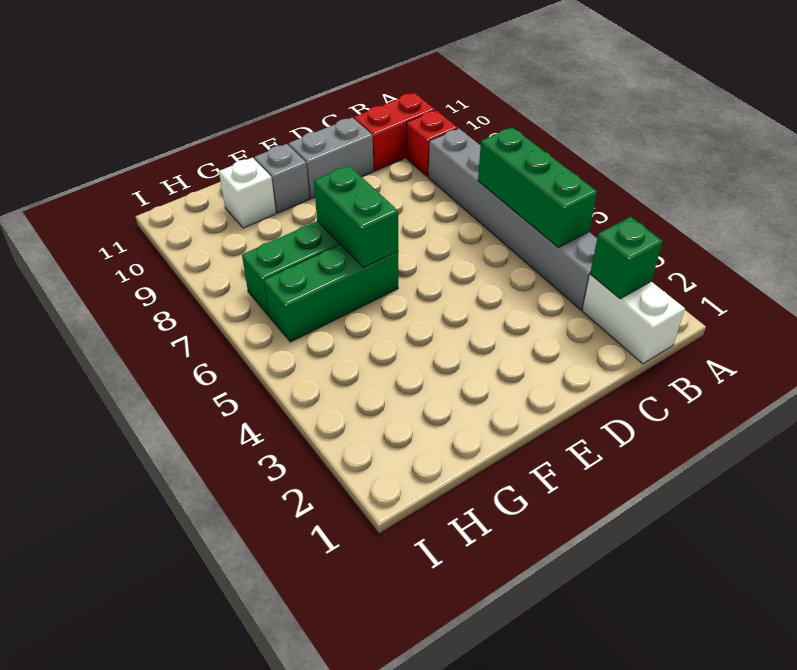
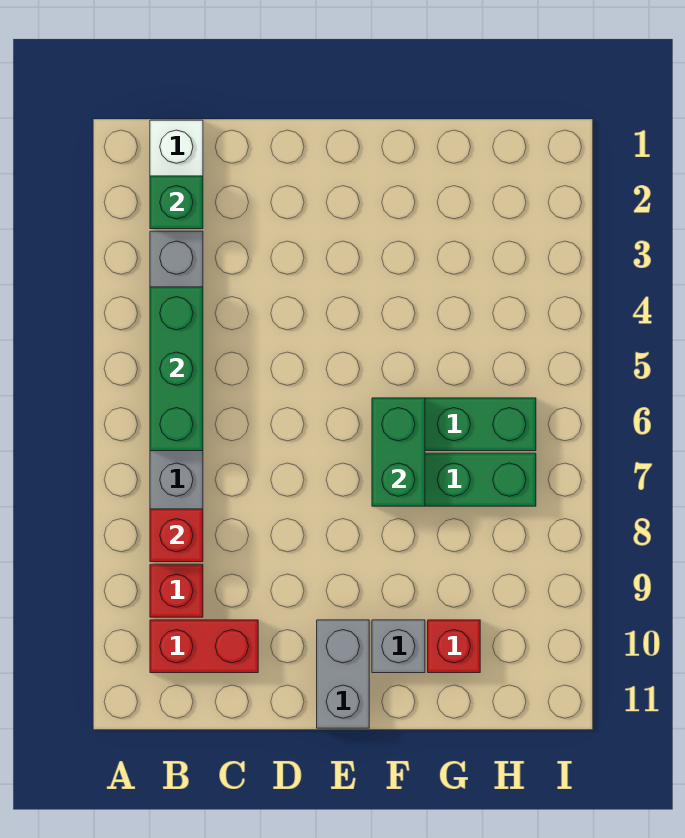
none -> red brick B8 level 2
grey brick D10:E10 level 1 -> grey brick E10:E11 level 1
white brick G10 level 1 -> red brick G10 level 1

